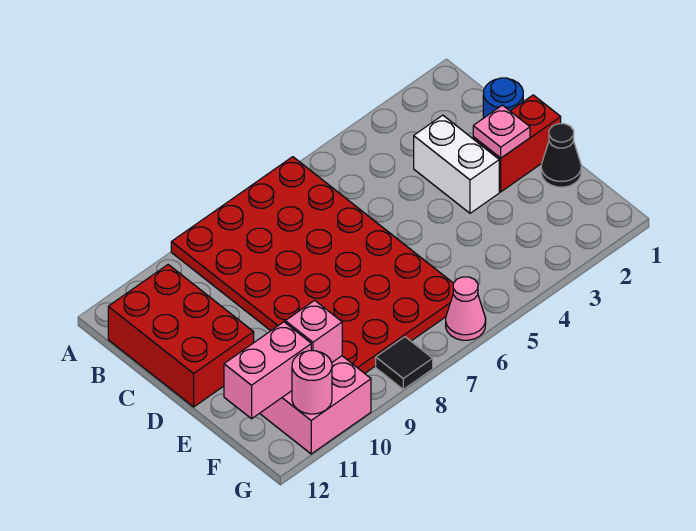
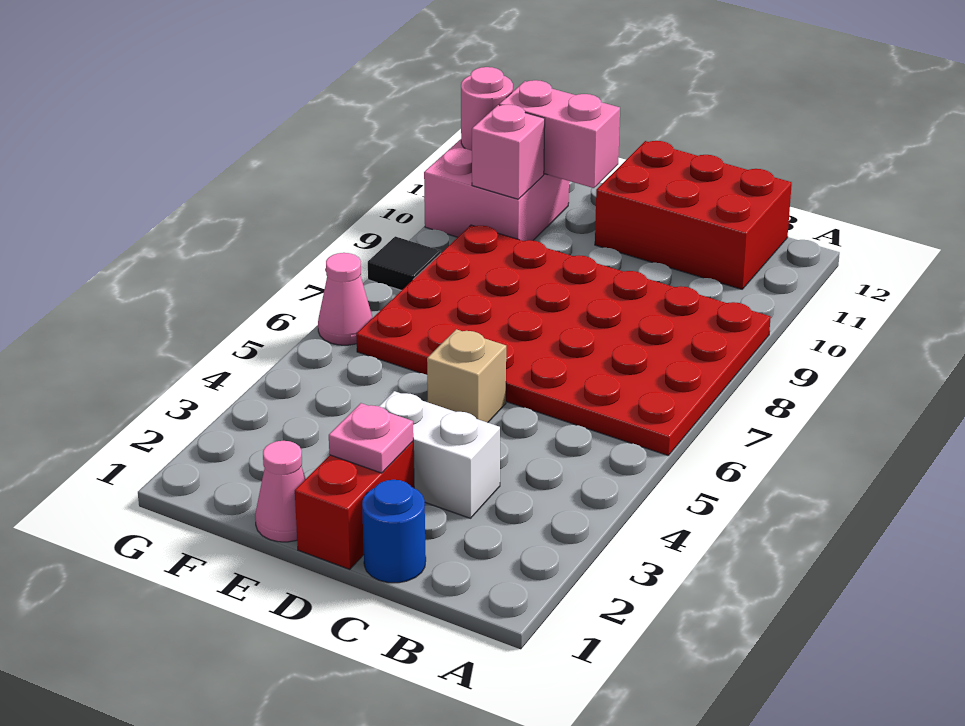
none -> tan brick D5 level 1
black cone E1 level 1 -> pink cone E1 level 1
pink brick F11:F12 level 2 -> pink brick E11:F11 level 2

